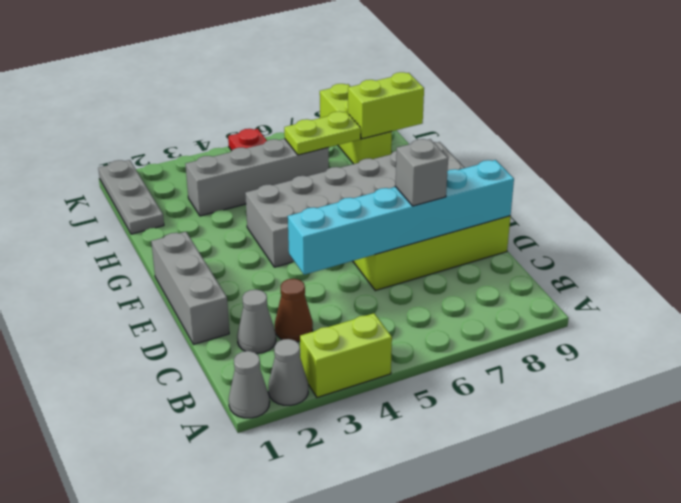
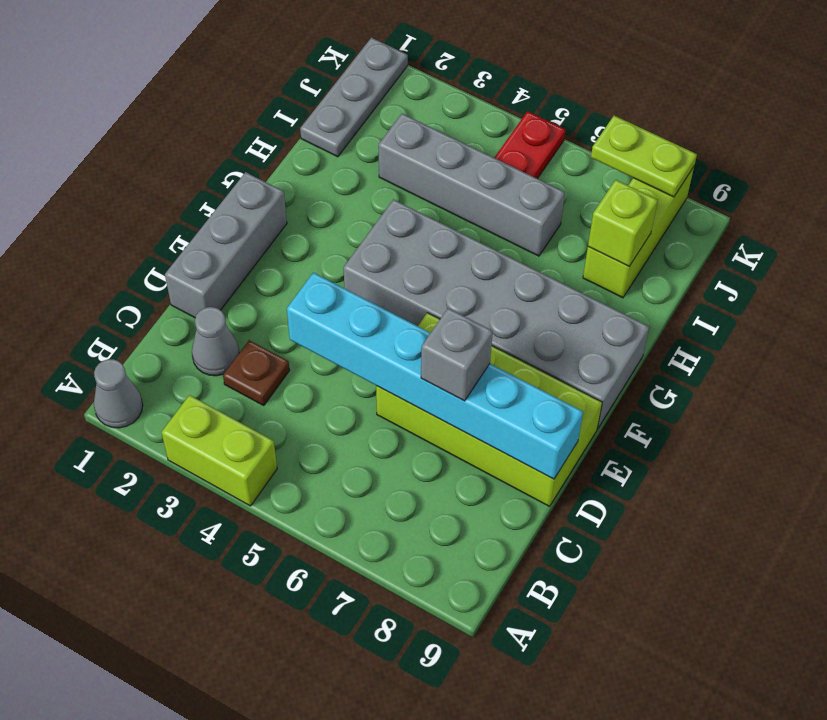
grey cone A2 level 1 -> none
brown cone C3 level 1 -> brown plate C3 level 1
lime plate I6:I7 level 2 -> lime plate K7:K8 level 2
lime brick I8:I9 level 2 -> lime brick I8 level 2

